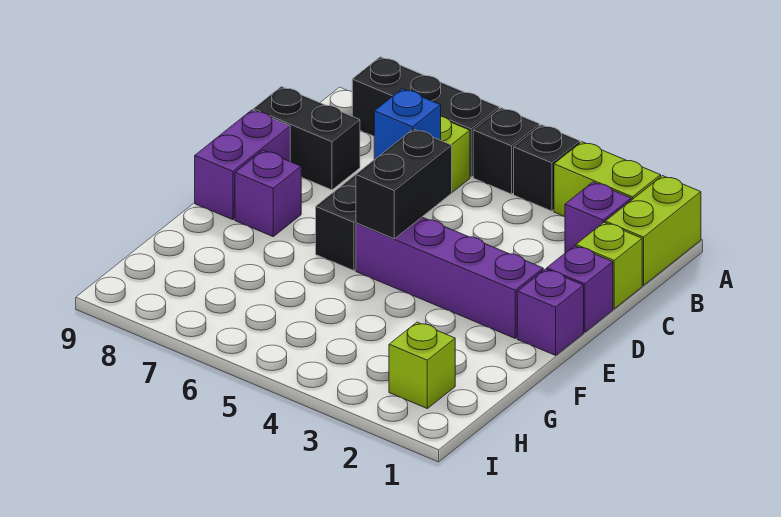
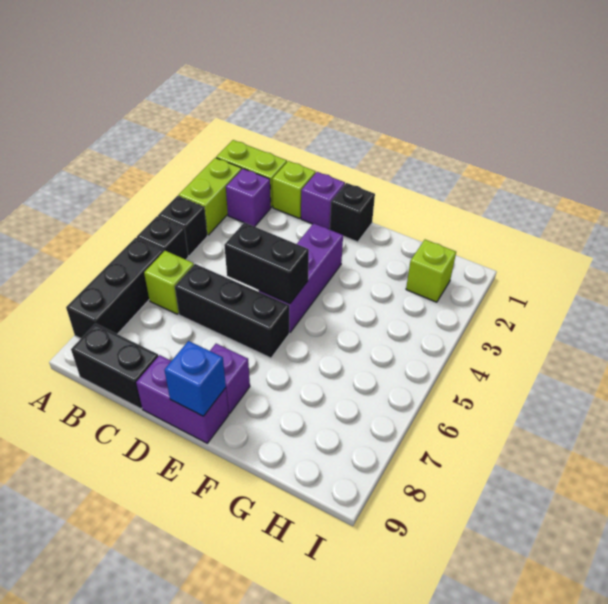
blue brick C6 level 2 -> blue brick E9 level 2
black brick C8:C9 level 1 -> black brick B9:C9 level 1
purple brick E1 level 1 -> black brick E1 level 1
purple brick E2:E5 level 1 -> purple brick E3:E5 level 1

